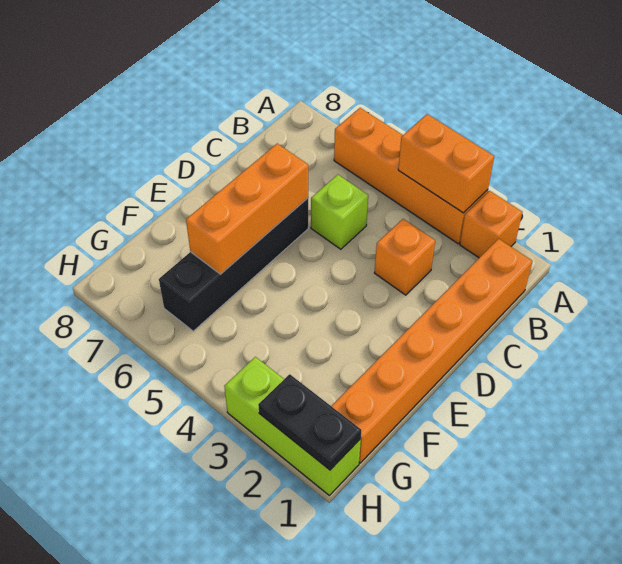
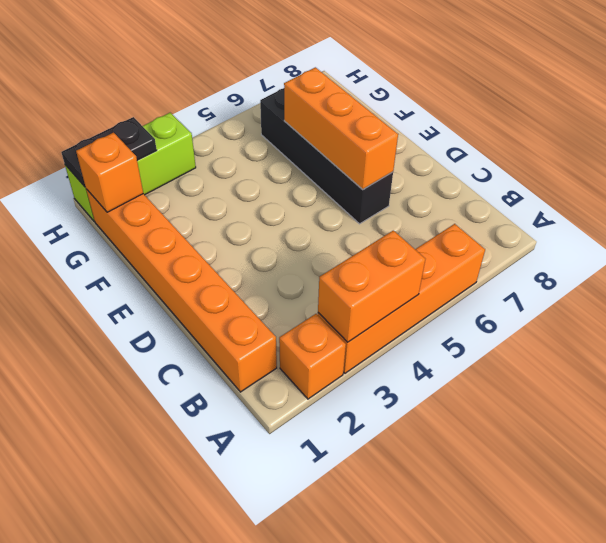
orange brick C3 level 1 -> orange brick G1 level 2
lime brick C5 level 1 -> none

